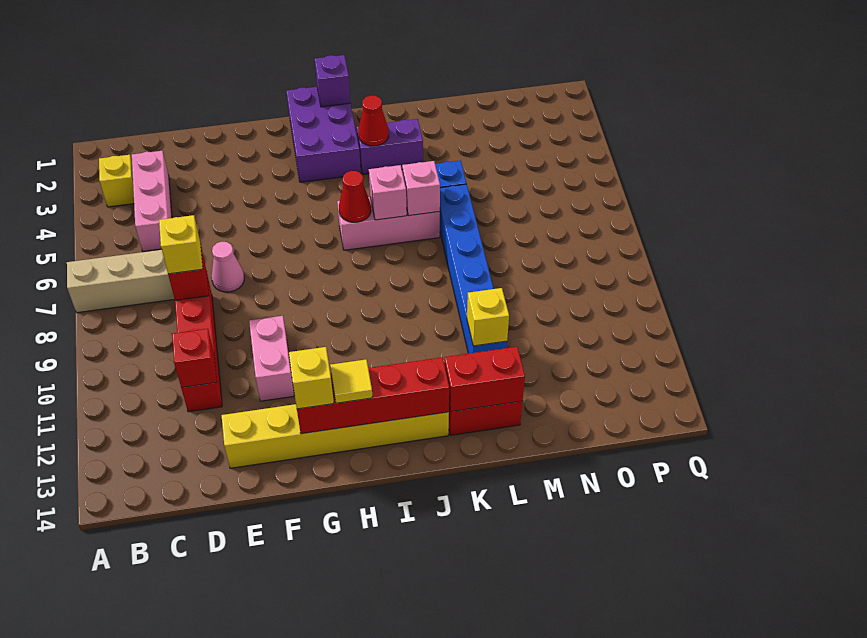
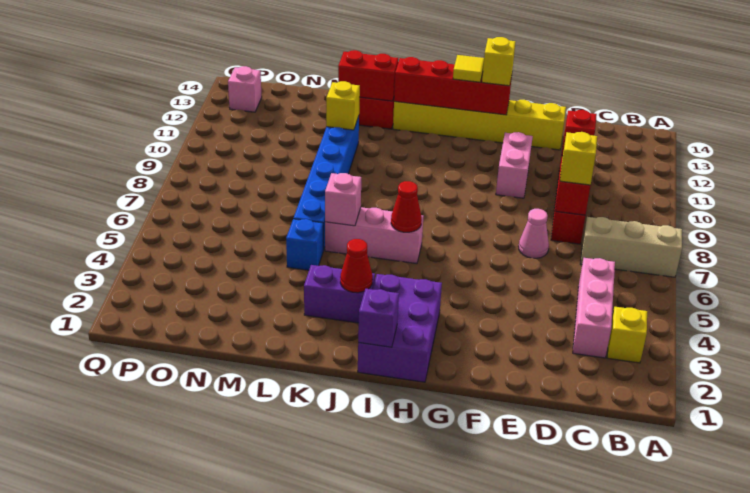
pink brick J6 level 2 -> pink brick P13 level 1

